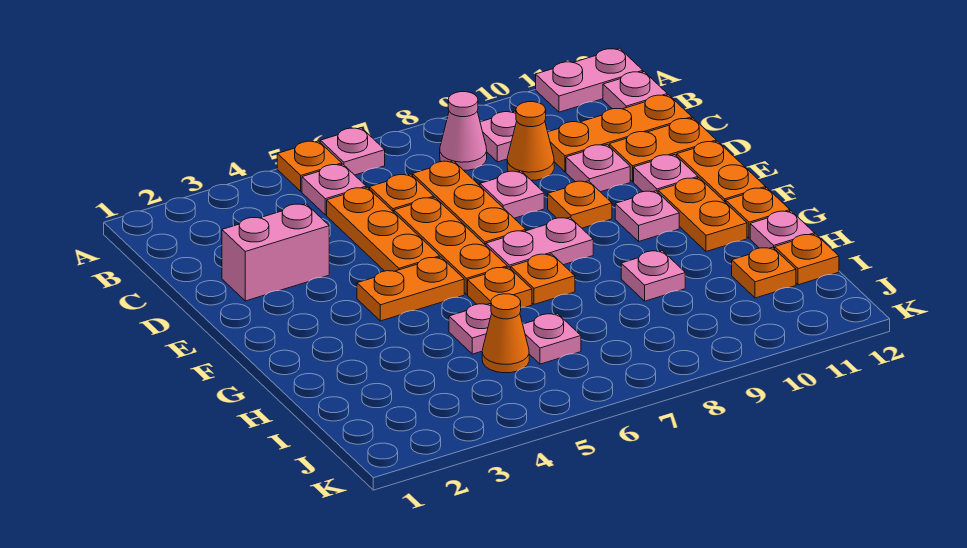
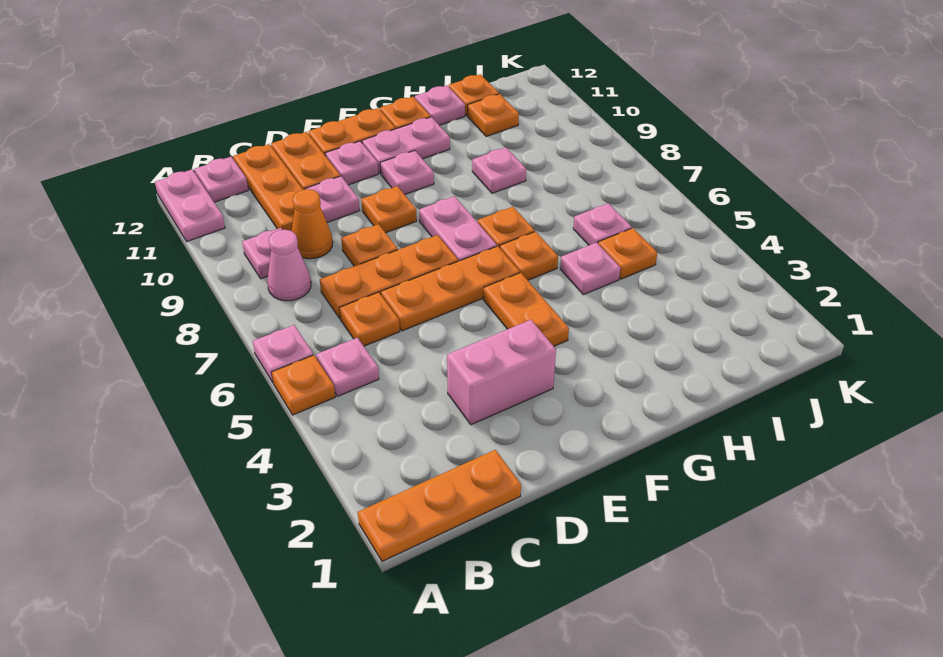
orange plate C5:E5 level 1 -> orange plate A1:C1 level 1
pink brick D2:D3 level 1 -> pink brick D3:E3 level 1
pink plate D8 level 1 -> orange plate D8 level 1
orange plate F11:G11 level 1 -> pink plate F11:G11 level 1
orange cone I5 level 1 -> orange plate I5 level 1

